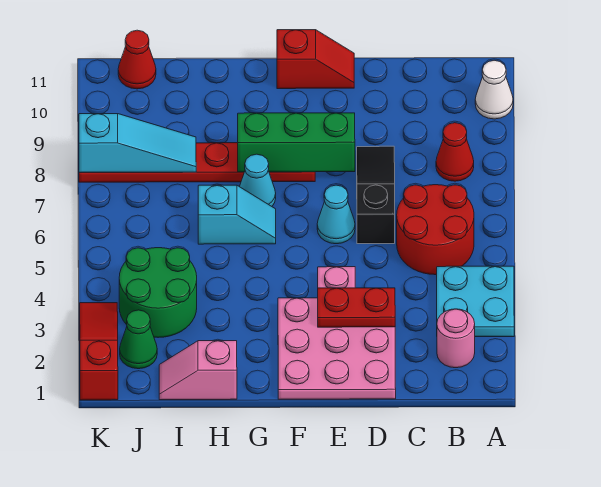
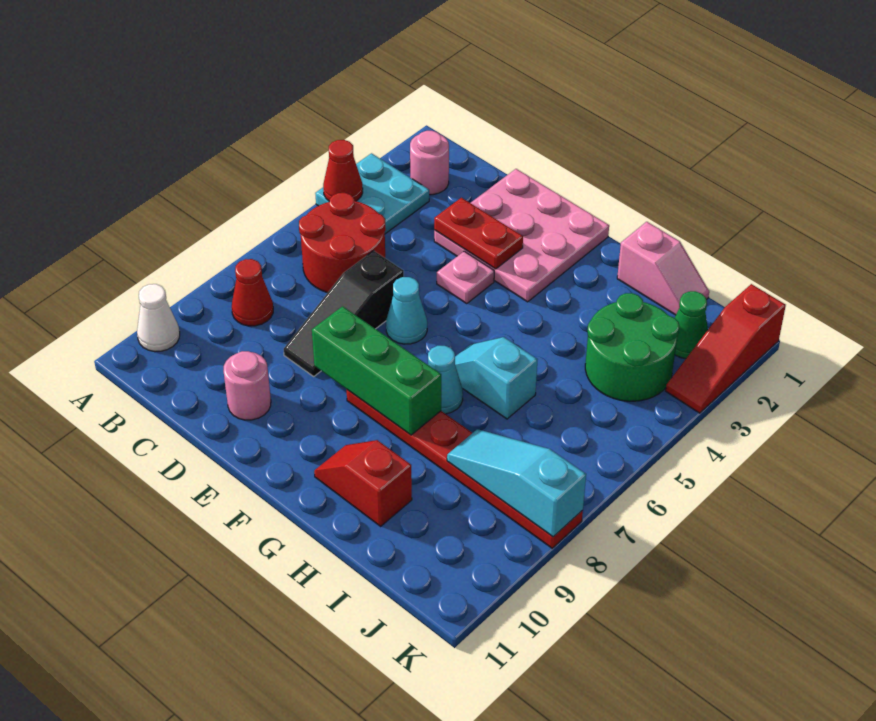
none -> pink round brick D10 level 1
red slope E11:F11 level 1 top F -> red slope G10:H10 level 1 top H
red cone J11 level 1 -> red cone A4 level 2

